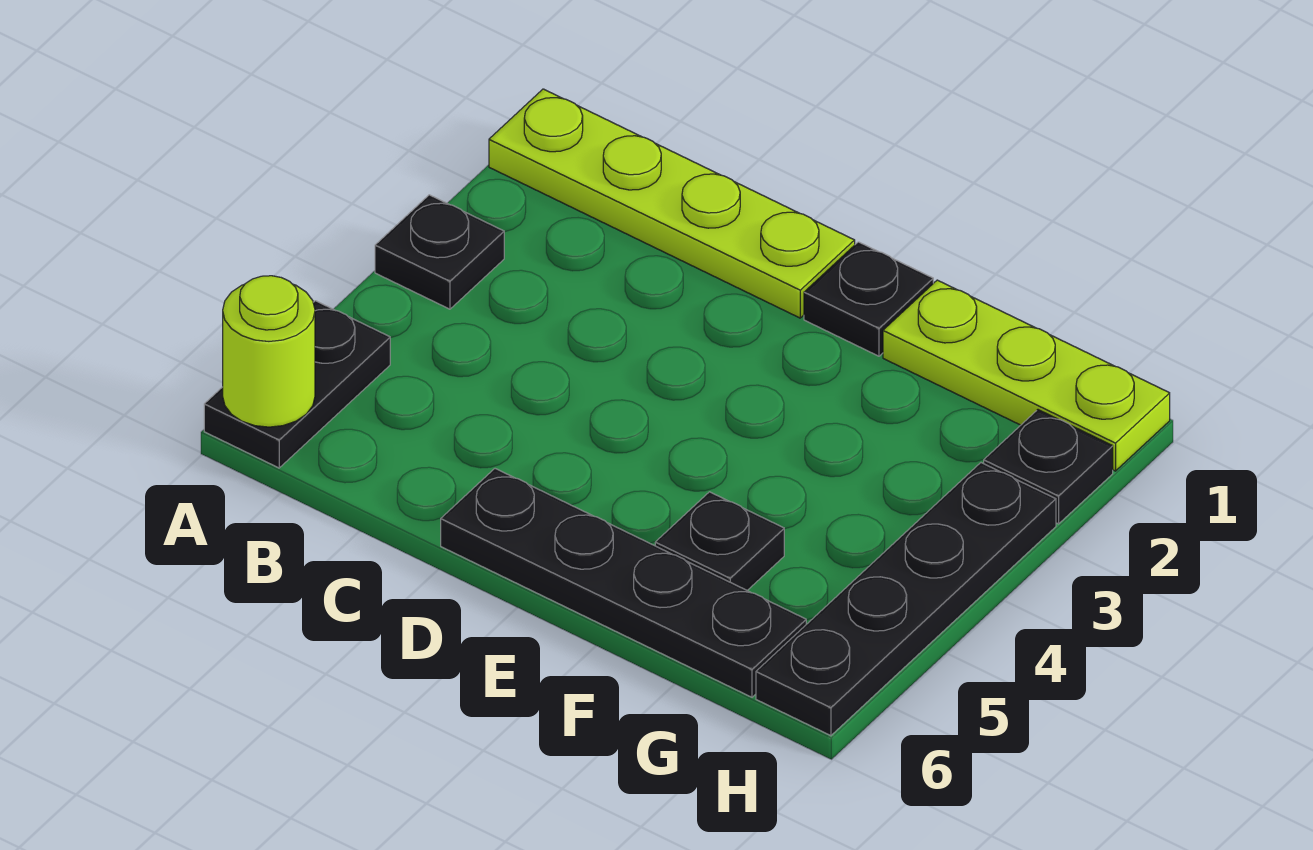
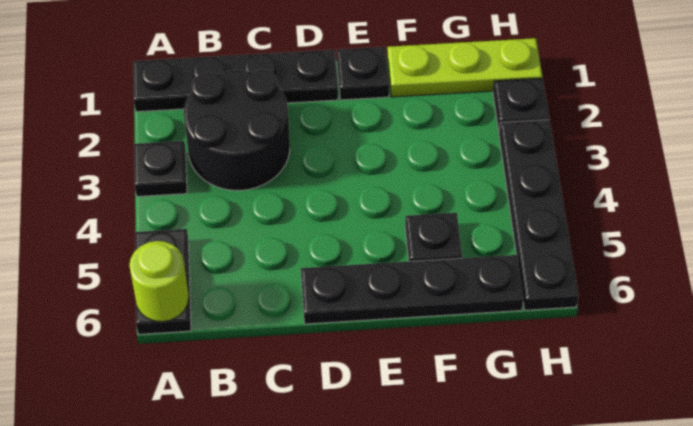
lime plate A1:D1 level 1 -> black plate A1:D1 level 1
none -> black round brick B2:C3 level 1

